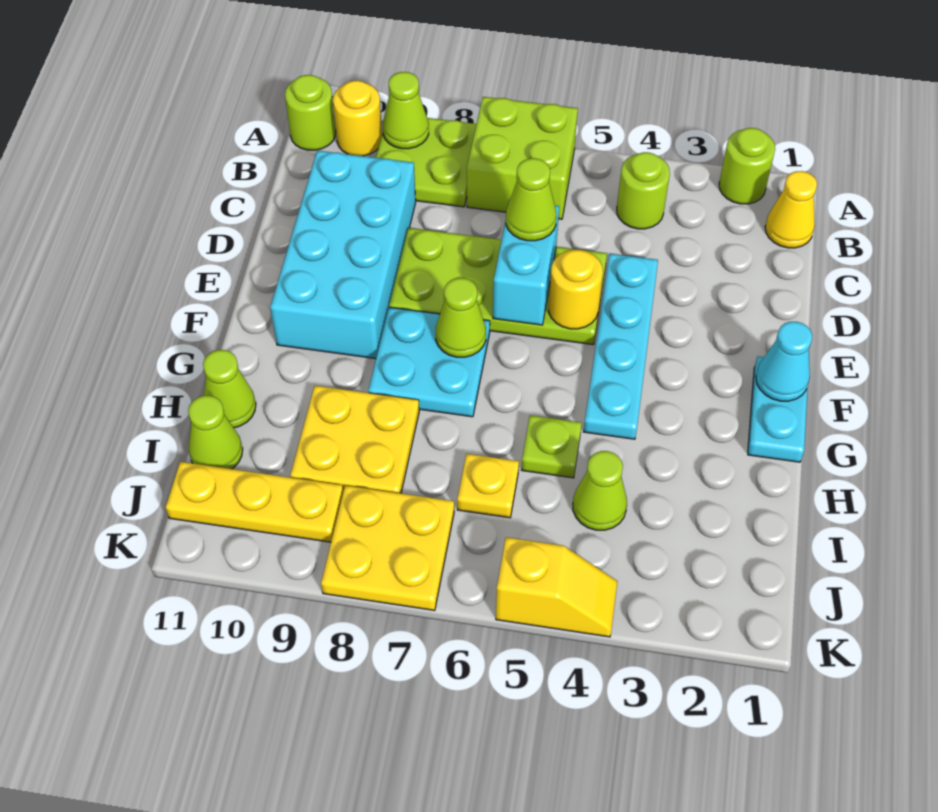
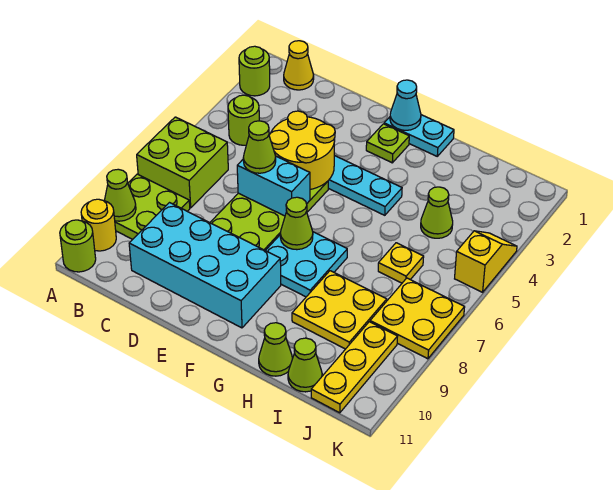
yellow round brick E5 level 2 -> yellow round brick D4:E5 level 2
lime plate H5 level 1 -> lime plate F2 level 1

